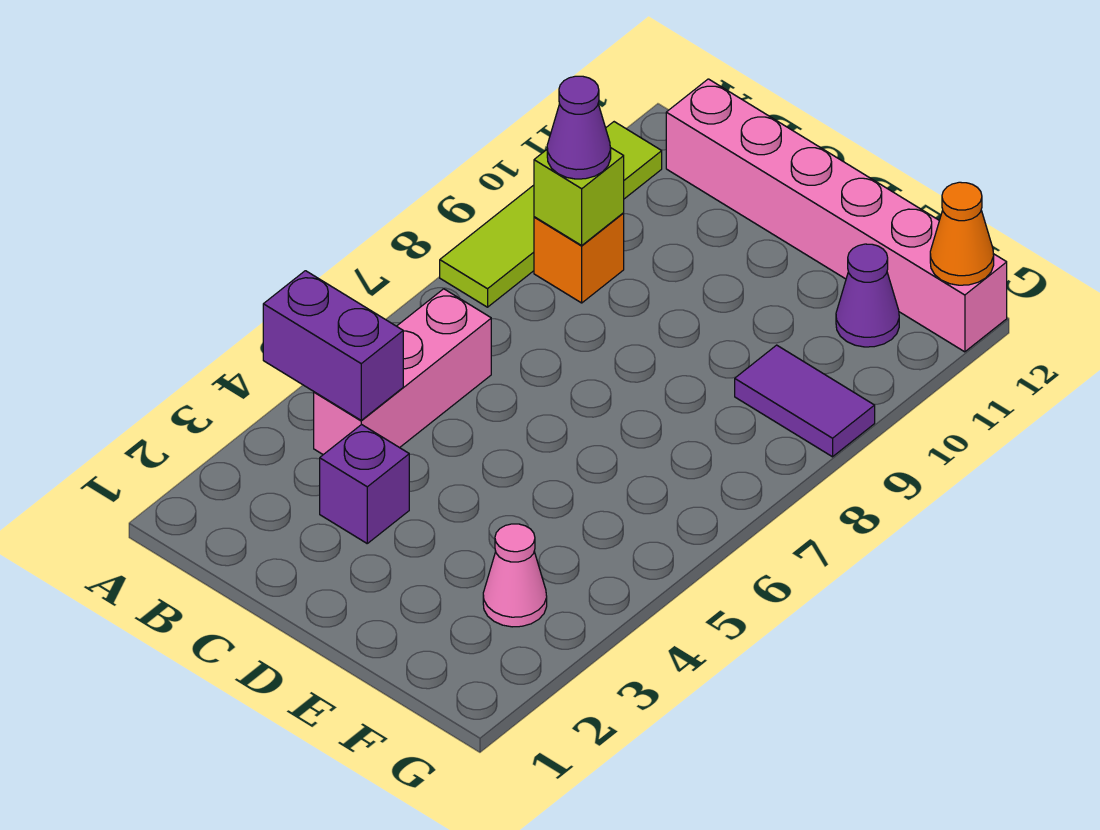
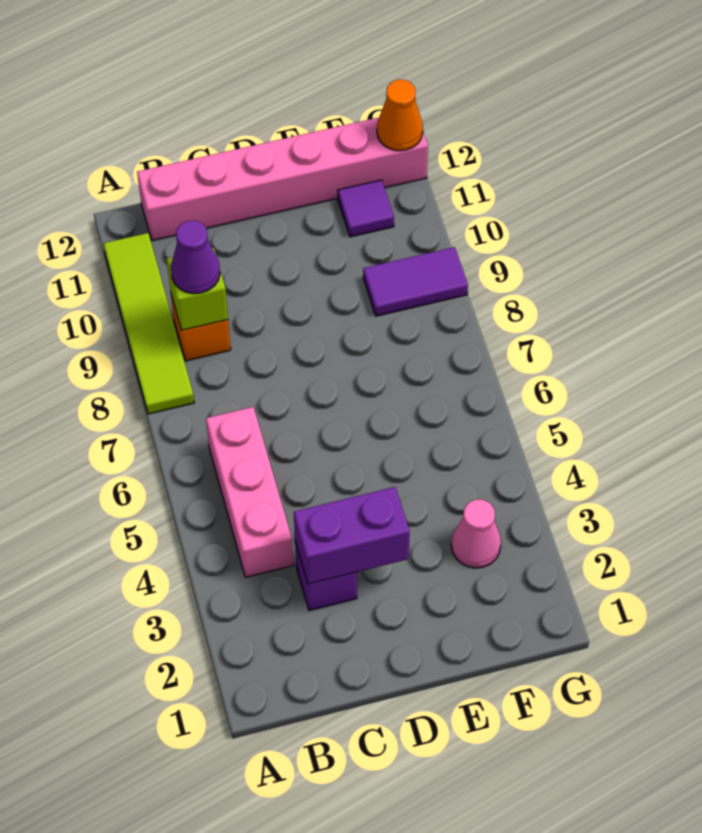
purple brick A4:B4 level 2 -> purple brick C3:D3 level 2
purple cone F11 level 1 -> purple tile F11 level 1

